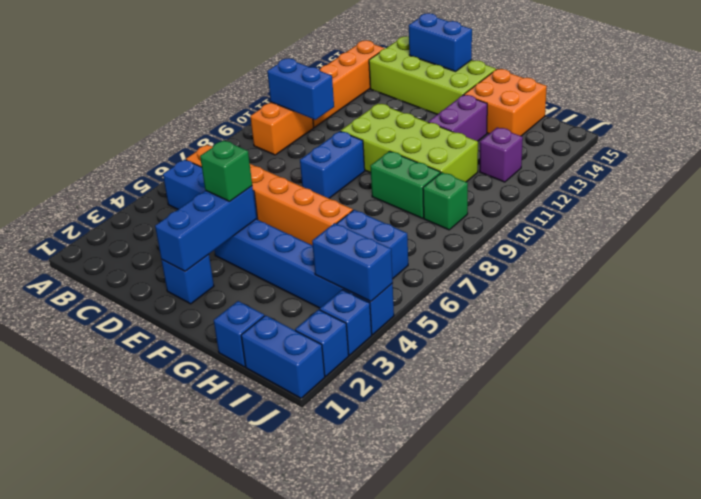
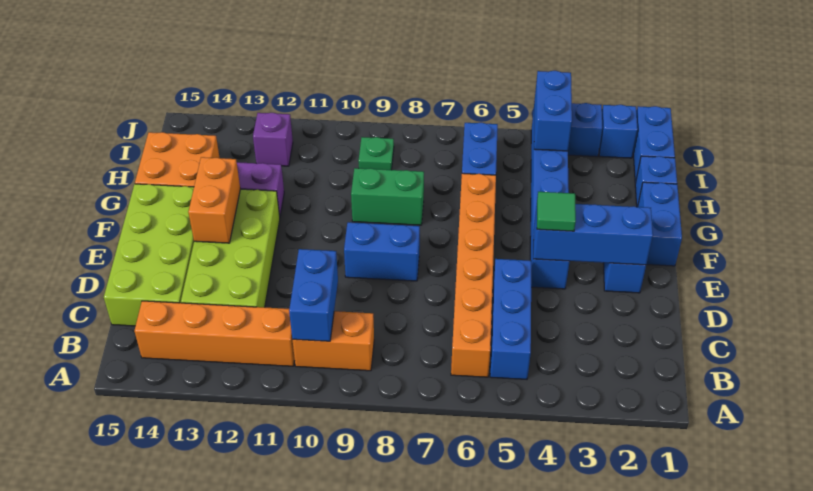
blue brick D15:E15 level 2 -> blue brick F1:G1 level 1
green brick E4 level 3 -> green tile E4 level 3
lime brick E10:H11 level 1 -> lime brick C12:F13 level 1
none -> orange brick E13:F13 level 2
green brick G9:H9 level 1 -> green brick G8:G9 level 1
green brick I9 level 1 -> green plate I9 level 1

